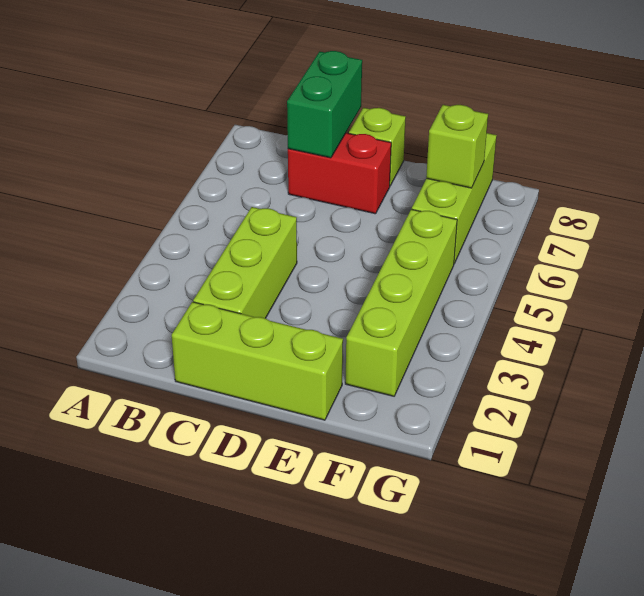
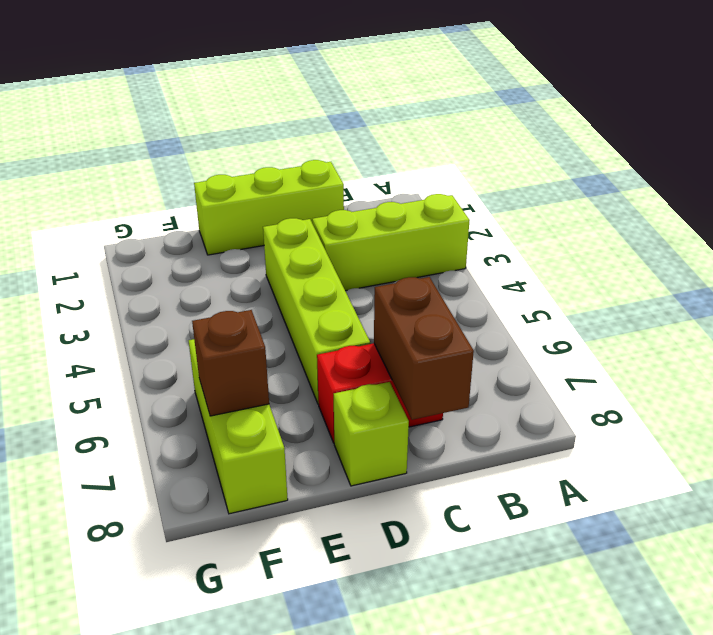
lime brick C2:C4 level 1 -> lime brick A3:C3 level 1
green brick C7:C8 level 2 -> brown brick C7:C8 level 2
lime brick F2:F5 level 1 -> lime brick D3:D6 level 1
lime brick F7 level 2 -> brown brick F7 level 2

